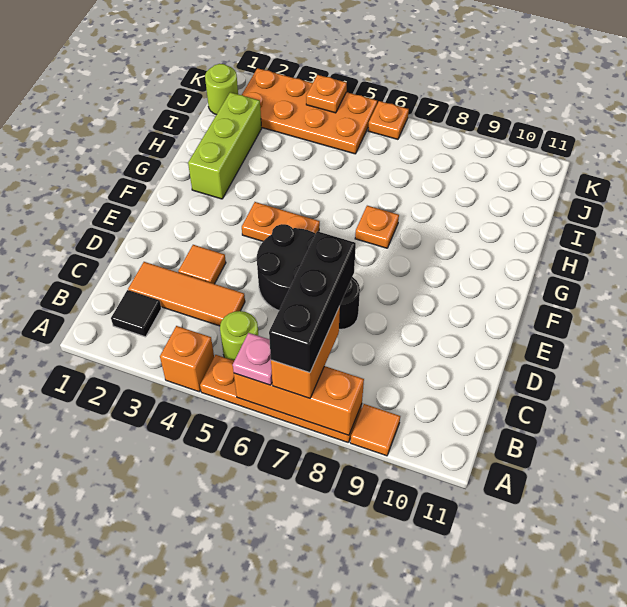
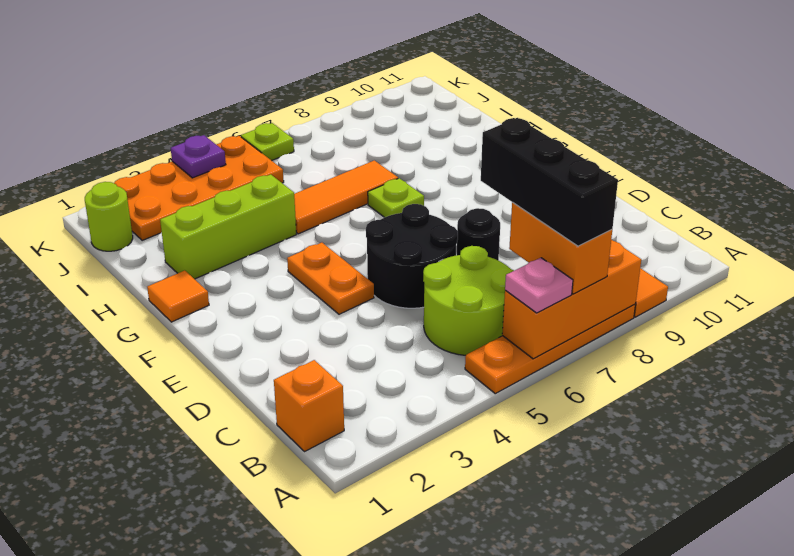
orange brick A4 level 1 -> orange brick B1 level 1
black tile B2 level 1 -> none
lime round brick B5 level 1 -> lime round brick B5:C6 level 1
orange tile C2:C4 level 1 -> orange tile H5:H7 level 1
orange tile D3 level 1 -> orange tile G1 level 1
orange plate F4:F5 level 1 -> orange plate E4:F4 level 1
lime brick G2:I2 level 1 -> lime brick H2:H4 level 1
orange plate G7 level 1 -> lime plate G7 level 1
orange plate K4 level 2 -> purple plate K4 level 2
orange plate K6 level 1 -> lime plate K6 level 1

